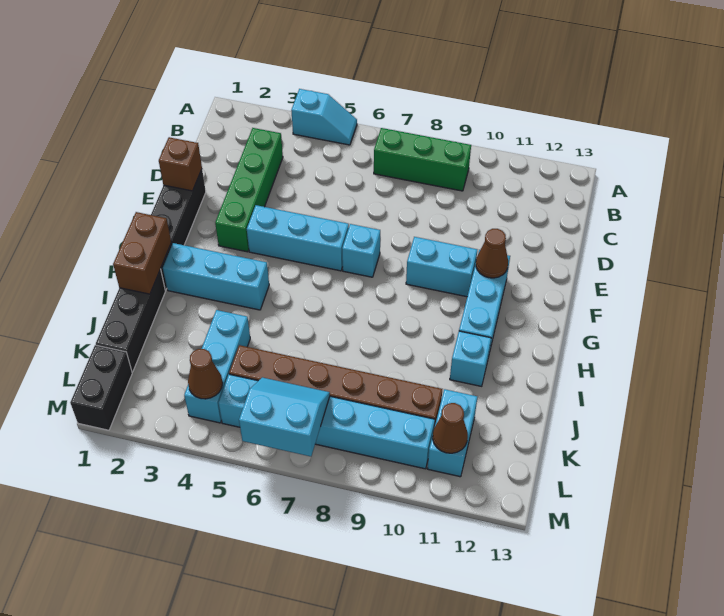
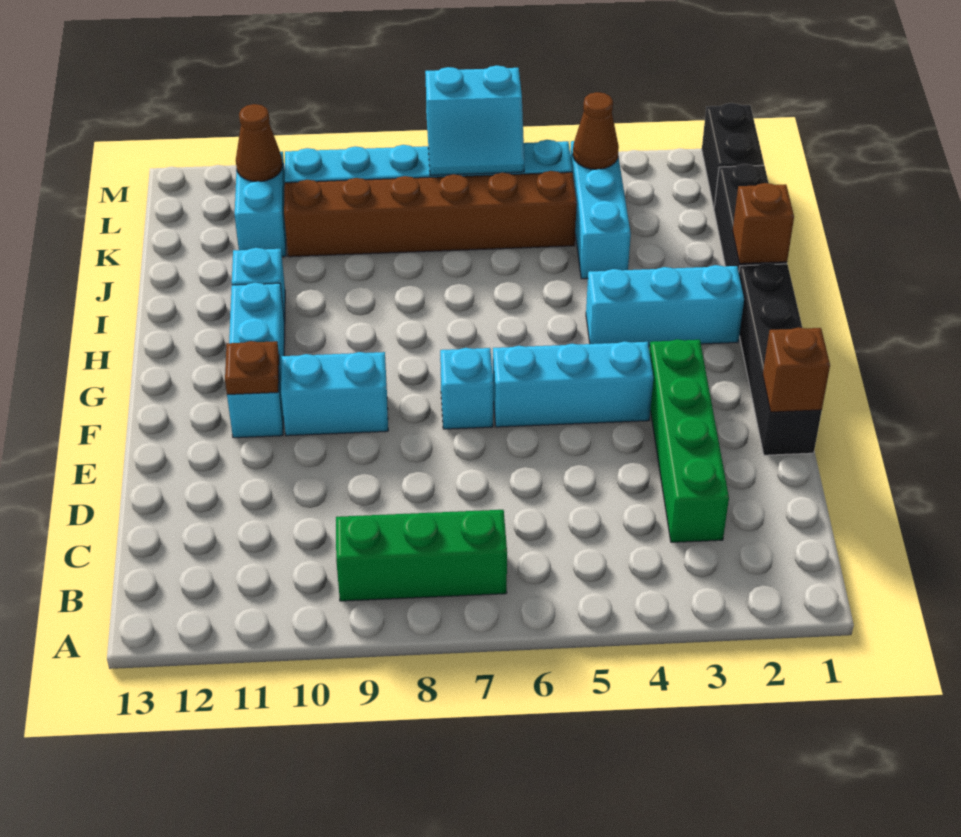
cyan slope A4:A5 level 1 top 4 -> none
brown cone F11 level 2 -> brown plate F11 level 2
brown brick H1:I1 level 2 -> brown brick I1 level 2

